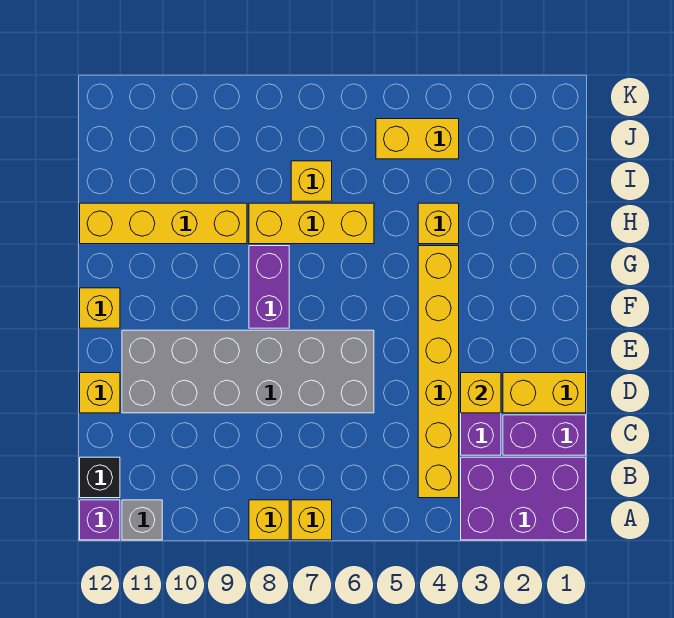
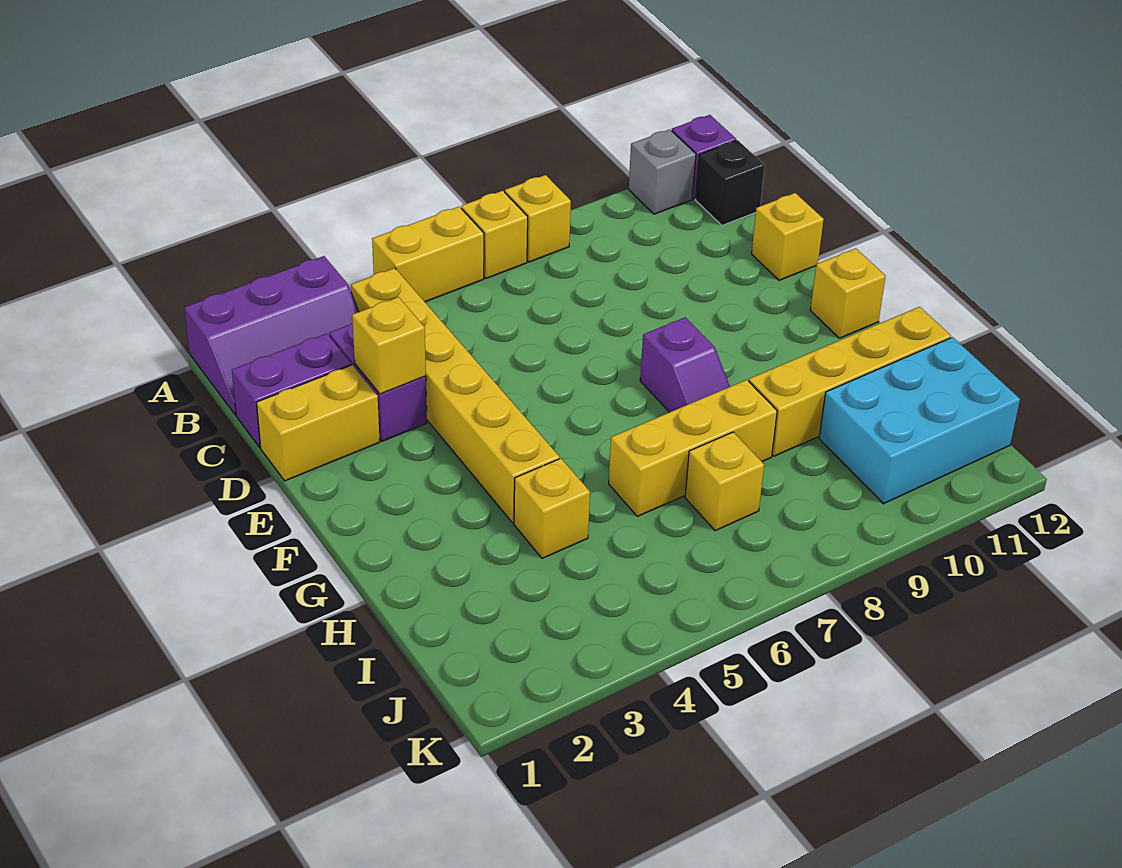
purple brick A1:B3 level 1 -> purple slope A1:B3 level 1 top A
grey brick D6:E11 level 1 -> none
purple brick F8:G8 level 1 -> purple slope F8:G8 level 1 top F
none -> cyan brick I10:J12 level 1
yellow brick J4:J5 level 1 -> yellow brick A5:A6 level 1

